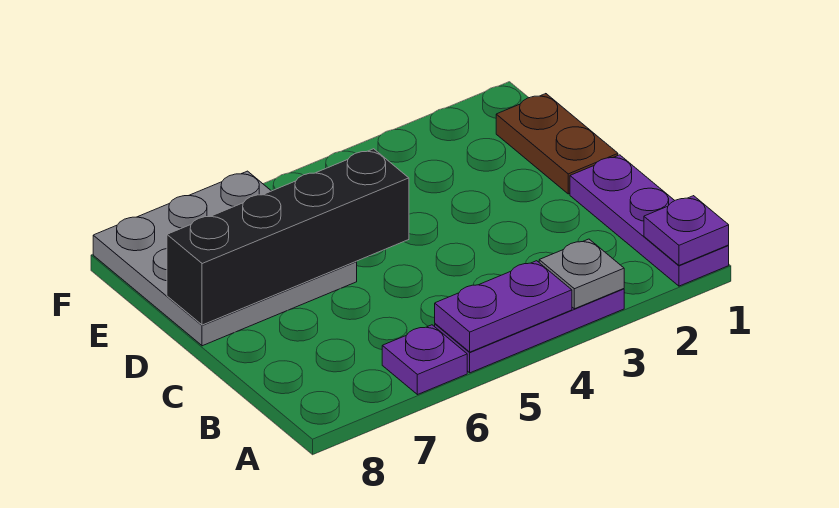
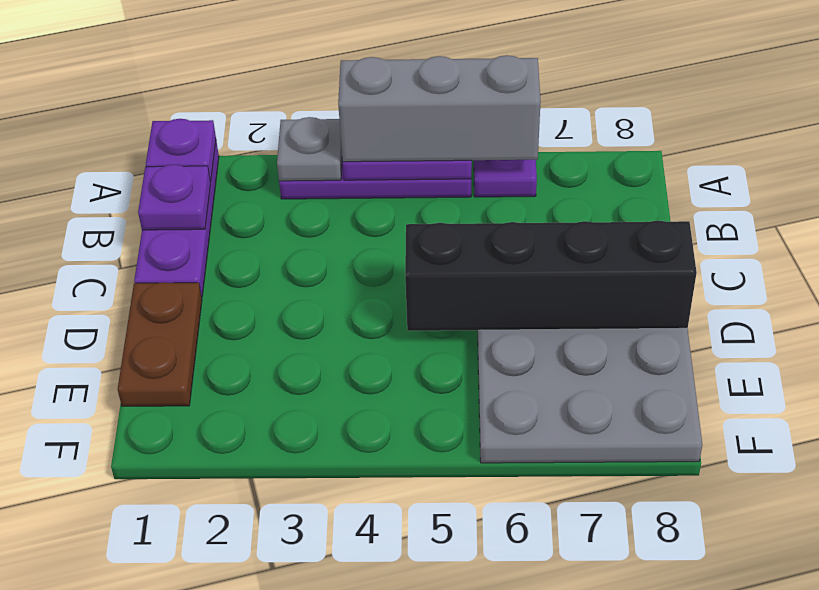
none -> grey brick A4:A6 level 3
none -> purple plate B1 level 2

